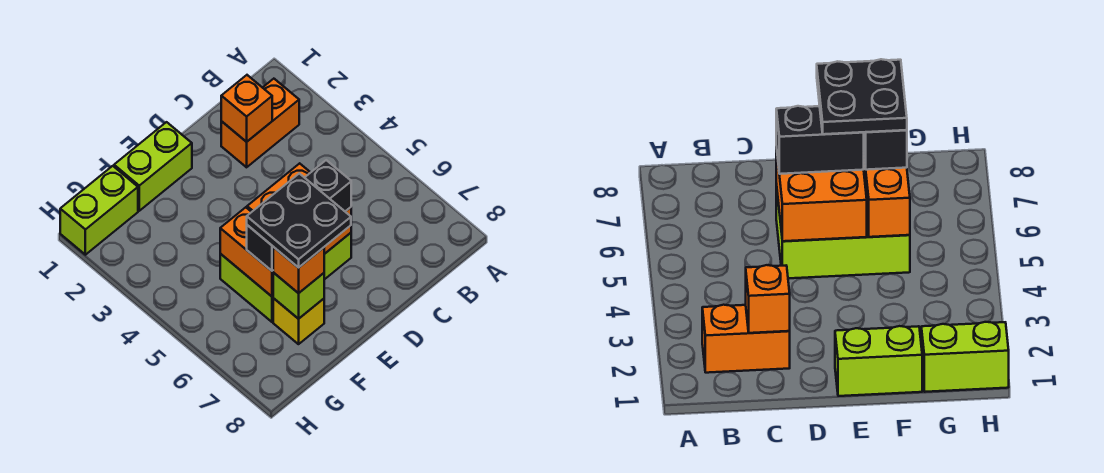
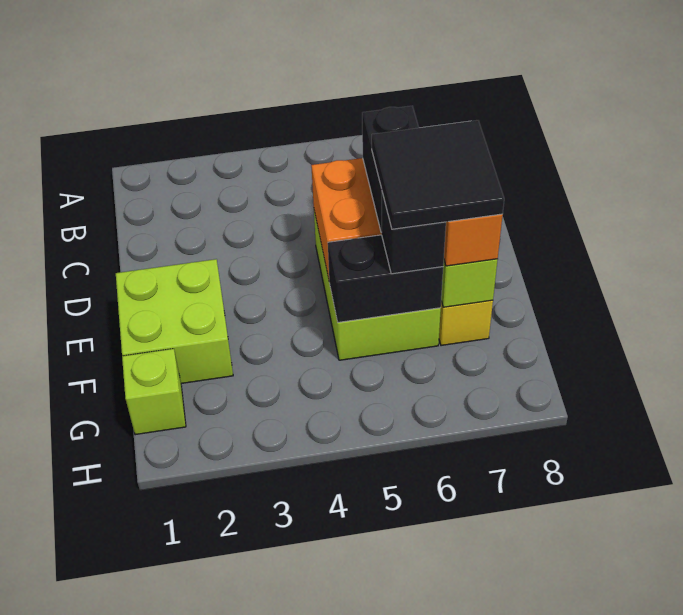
orange brick B2:C2 level 1 -> none
orange brick C2 level 2 -> none
lime brick E1:F1 level 1 -> lime brick E1:F2 level 1
black plate E6:F7 level 4 -> black tile E6:F7 level 4
orange brick F5:F6 level 2 -> black brick F5:F6 level 2
lime brick G1:H1 level 1 -> lime brick G1 level 1

